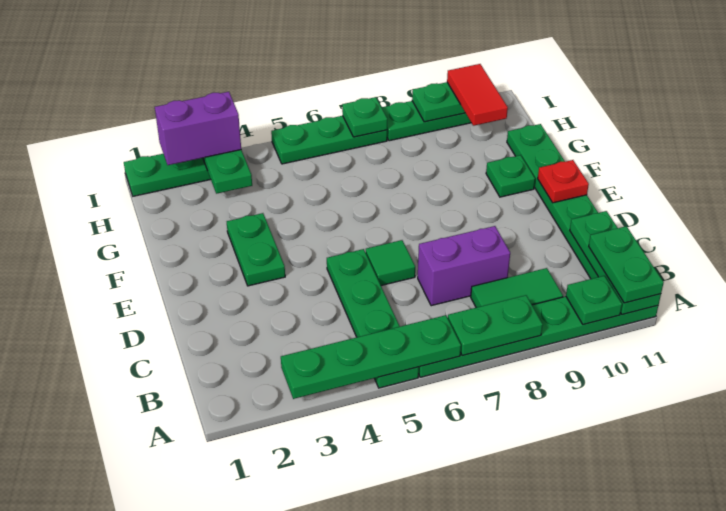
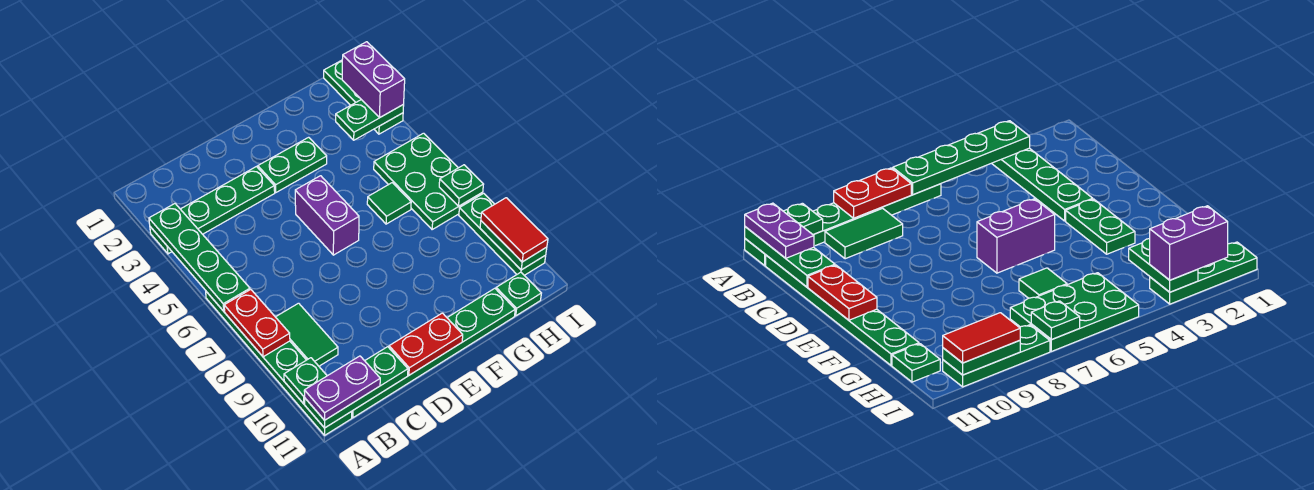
green plate A5:D5 level 1 -> green plate A3:D3 level 1
green plate A7:A8 level 2 -> red plate A7:A8 level 2
green plate A11:B11 level 3 -> purple plate A11:B11 level 3
purple brick C7:C8 level 1 -> purple brick E5:E6 level 1
green tile D6 level 1 -> green tile G6 level 1
red plate E11 level 2 -> red plate D11:E11 level 2
green plate F10 level 1 -> green plate H11 level 1
red tile H10:I10 level 3 -> red tile I9:I10 level 3
green plate I5:I7 level 1 -> green plate H5:I7 level 1

